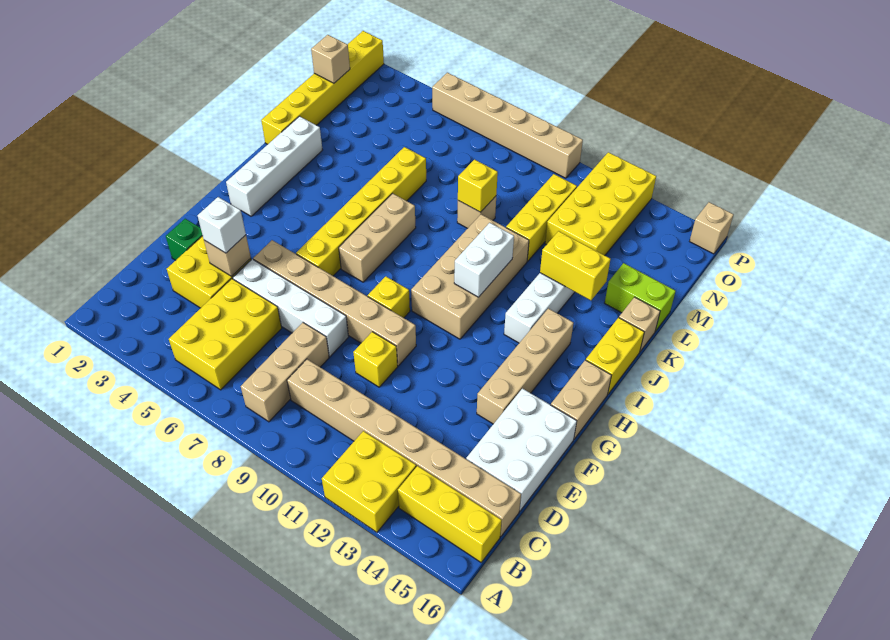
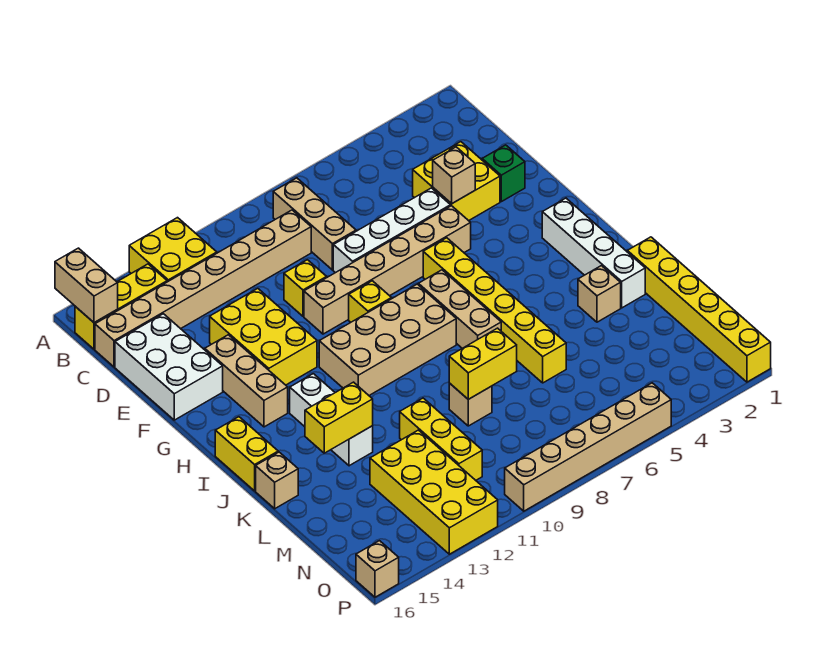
yellow brick B5:D6 level 1 -> yellow brick E12:G13 level 1
white brick E4 level 3 -> none
tan brick F14:I14 level 1 -> tan brick F14:H14 level 1
tan brick G16:H16 level 1 -> tan brick A16:B16 level 2
tan brick H10:K11 level 1 -> tan brick H8:I11 level 1
white brick I11:J11 level 2 -> none
yellow brick L9 level 2 -> yellow brick L8:L9 level 2
lime brick L15:L16 level 1 -> none
tan brick N1 level 2 -> tan brick K3 level 1

